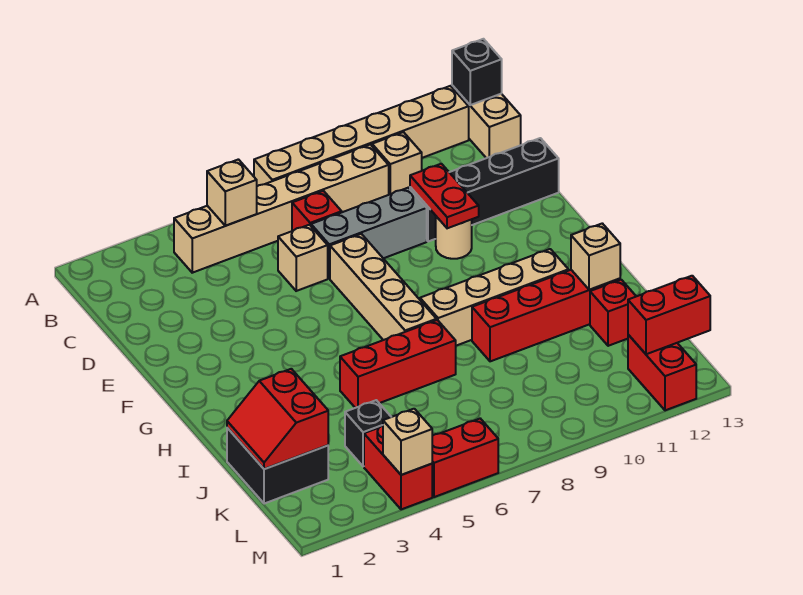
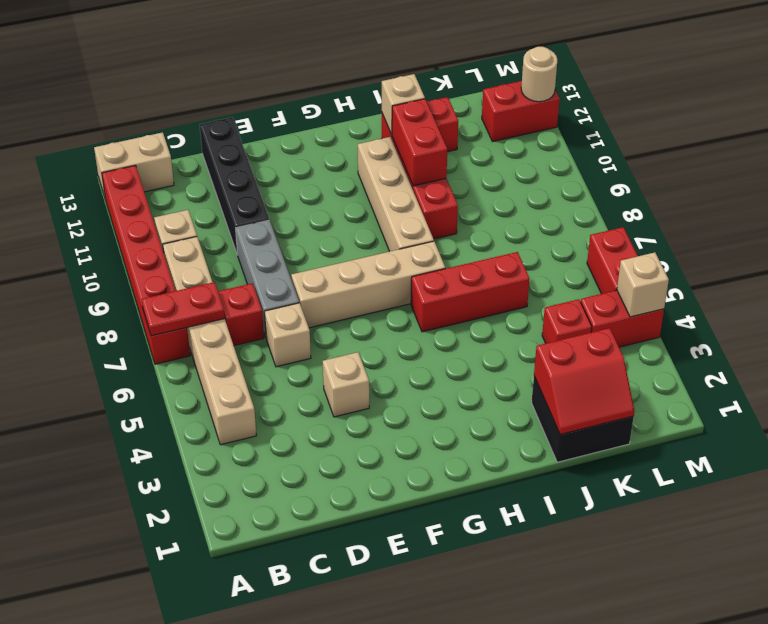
tan brick A7:A12 level 1 -> red brick A7:A12 level 1
black brick A13 level 2 -> none
tan brick B5 level 2 -> tan brick E4 level 1
red plate D10:E10 level 2 -> red plate A7:B7 level 2
tan round brick E10 level 1 -> tan round brick M12 level 2
red brick I5:I7 level 1 -> red brick H6:J6 level 1
black brick K4 level 1 -> red brick K4 level 1
red brick L12:L13 level 2 -> red brick I10:I11 level 2

